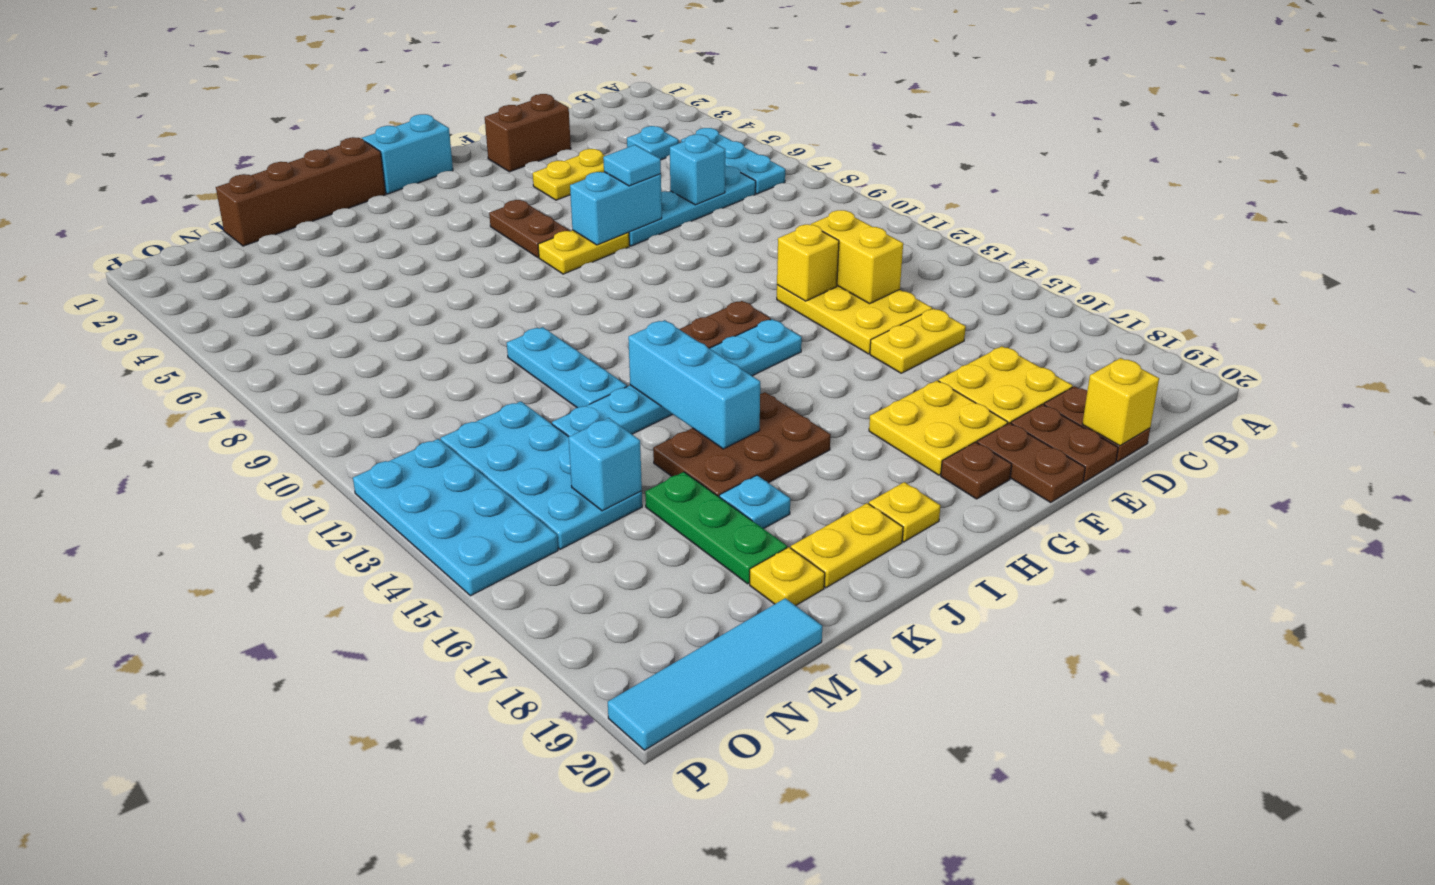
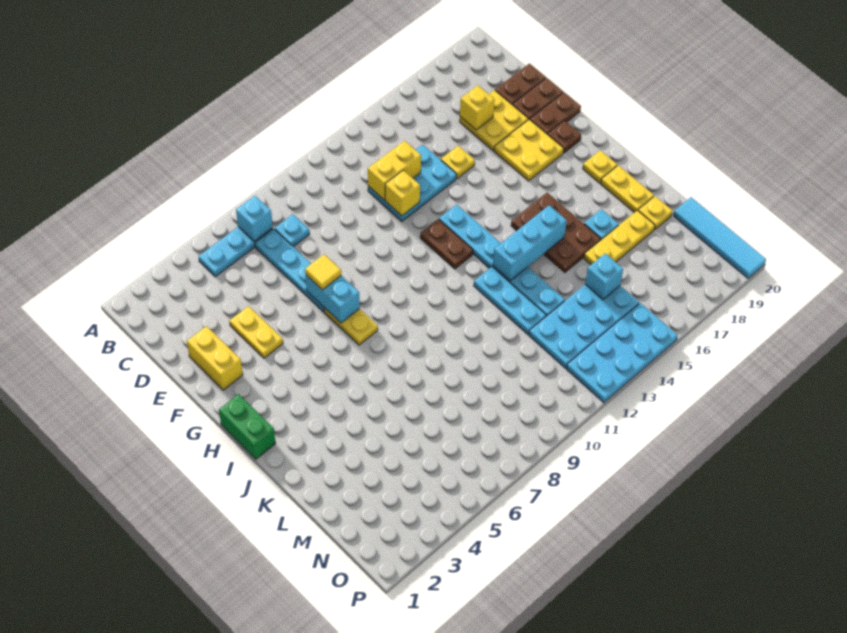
cyan plate C4 level 1 -> cyan plate C8 level 1
cyan brick D7 level 2 -> cyan brick B7 level 2
yellow plate D12:E14 level 1 -> cyan plate D12:E14 level 1
yellow plate D15:E15 level 1 -> yellow plate E15 level 1
yellow brick D20 level 2 -> yellow brick D17 level 2
brown brick E2:F2 level 1 -> yellow brick E2:F2 level 1
cyan tile F7 level 3 -> yellow tile F7 level 3
cyan brick H1:I1 level 1 -> green brick H1:I1 level 1
brown plate H5:H6 level 1 -> none
brown brick J1:M1 level 1 -> none
cyan plate K10:K12 level 1 -> cyan plate J12:L12 level 1
green plate L16:L18 level 1 -> yellow plate L16:L18 level 1

